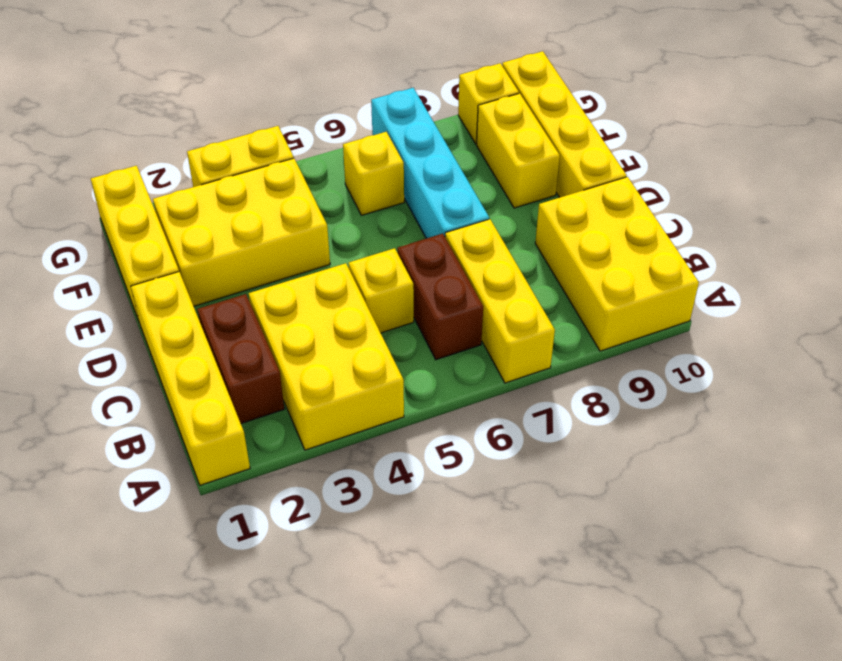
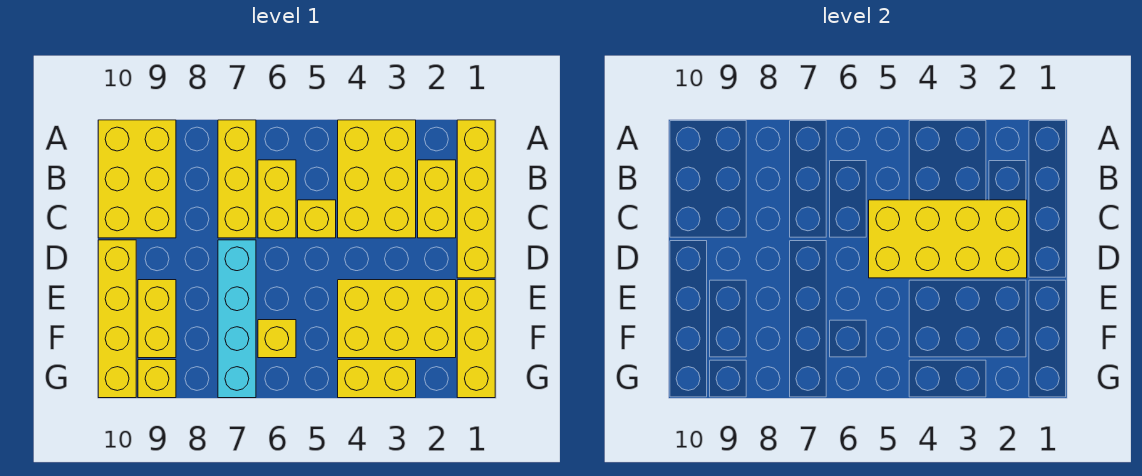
brown brick B2:C2 level 1 -> yellow brick B2:C2 level 1
brown brick B6:C6 level 1 -> yellow brick B6:C6 level 1
none -> yellow brick C2:D5 level 2

